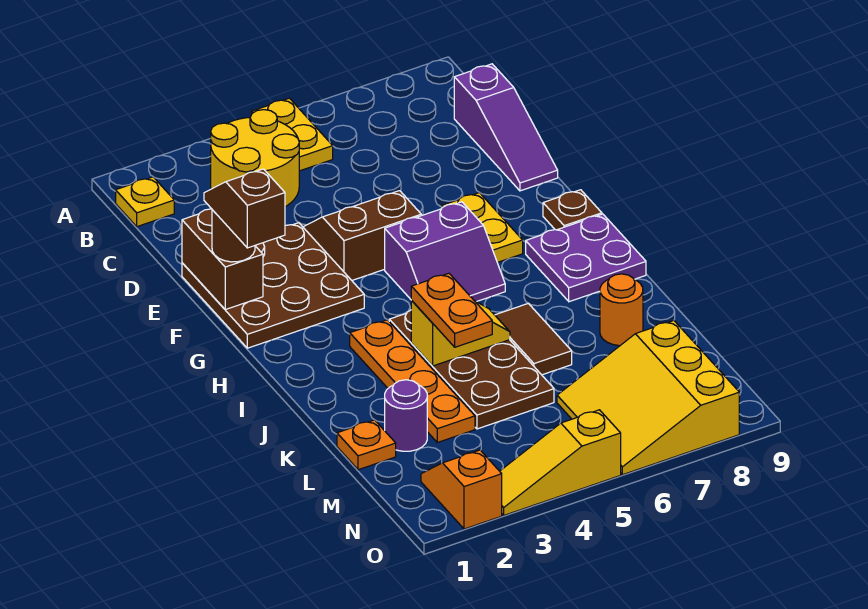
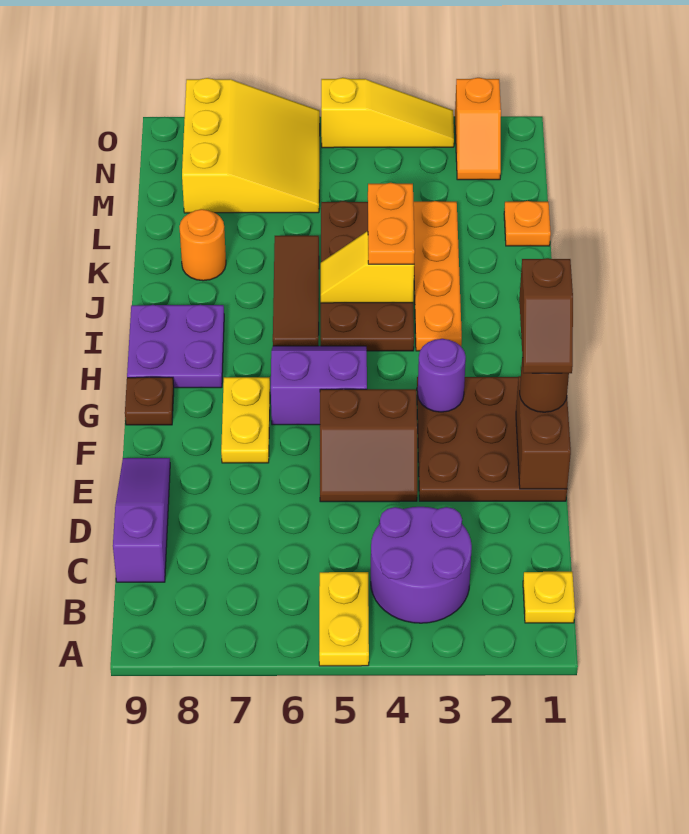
yellow round brick B3:C4 level 1 -> purple round brick B3:C4 level 1
brown tile J6:K6 level 1 -> brown tile I6:K6 level 1
purple round brick L2 level 1 -> purple round brick G3 level 2

